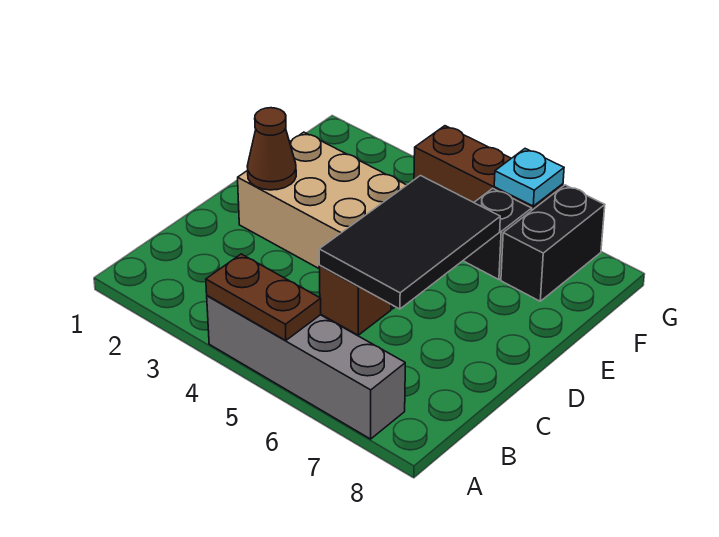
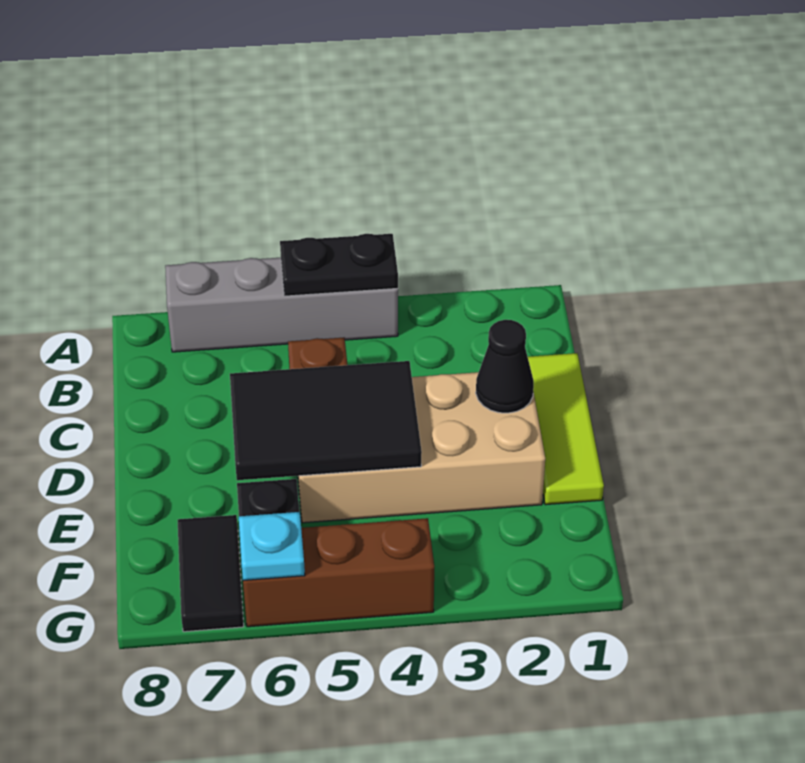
brown plate A4:A5 level 2 -> black plate A4:A5 level 2
none -> lime tile C1:E1 level 1
black tile C5:E6 level 2 -> black tile D4:E6 level 2
brown cone D2 level 2 -> black cone D2 level 2
black brick F7:G7 level 1 -> black tile F7:G7 level 1

